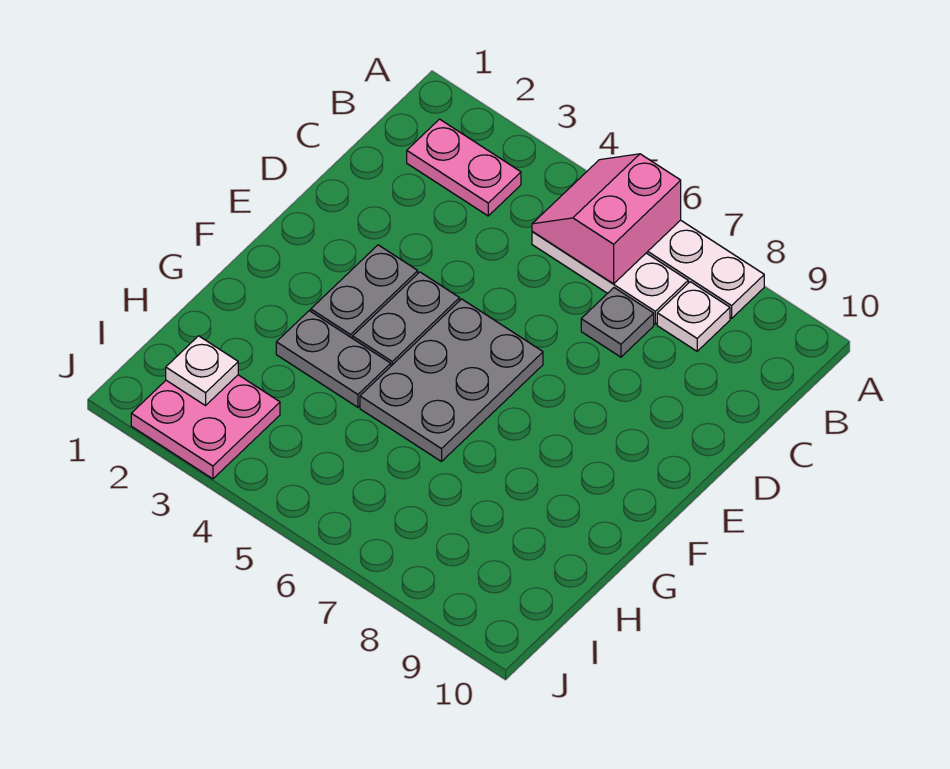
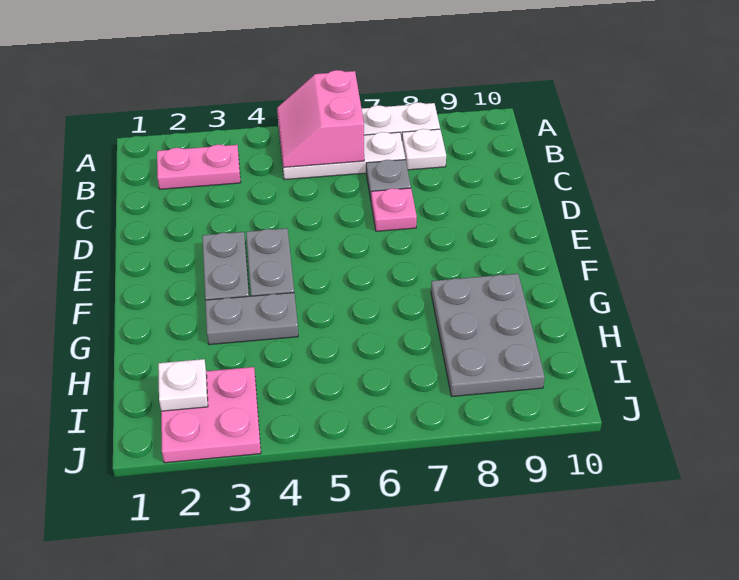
none -> pink plate D7 level 1
grey plate E5:G6 level 1 -> grey plate G8:I9 level 1

